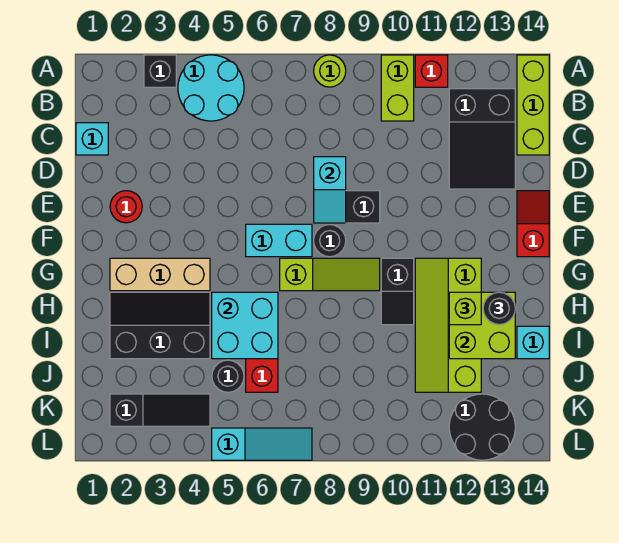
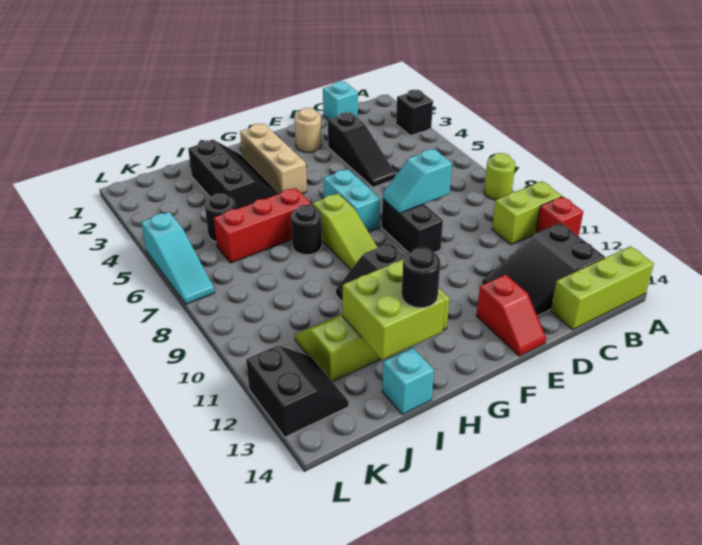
cyan round brick A4:B5 level 1 -> none
red round brick E2 level 1 -> tan round brick E2 level 1
red slope E14:F14 level 1 top F -> red slope E13:E14 level 1 top 13
black round brick F8 level 1 -> black round brick H7 level 1
cyan brick H5:I6 level 2 -> none
lime brick H12 level 3 -> none
black slope K2:K4 level 1 top 2 -> black slope D3:D5 level 1 top 3
black round brick K12:L13 level 1 -> black slope K12:L13 level 1 top L

